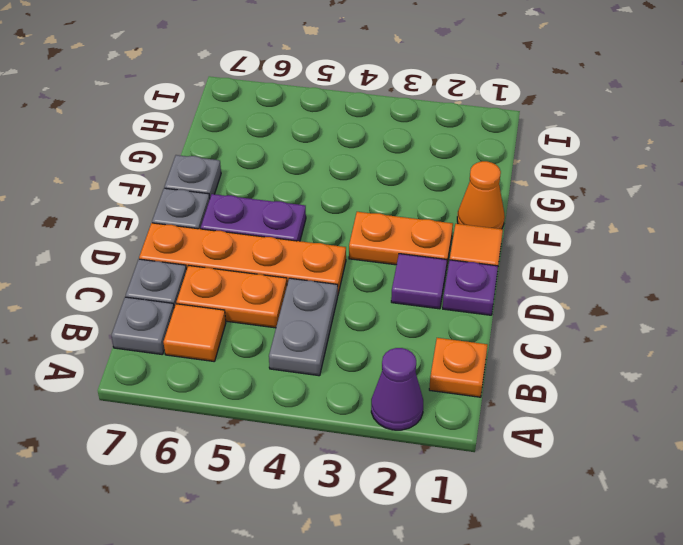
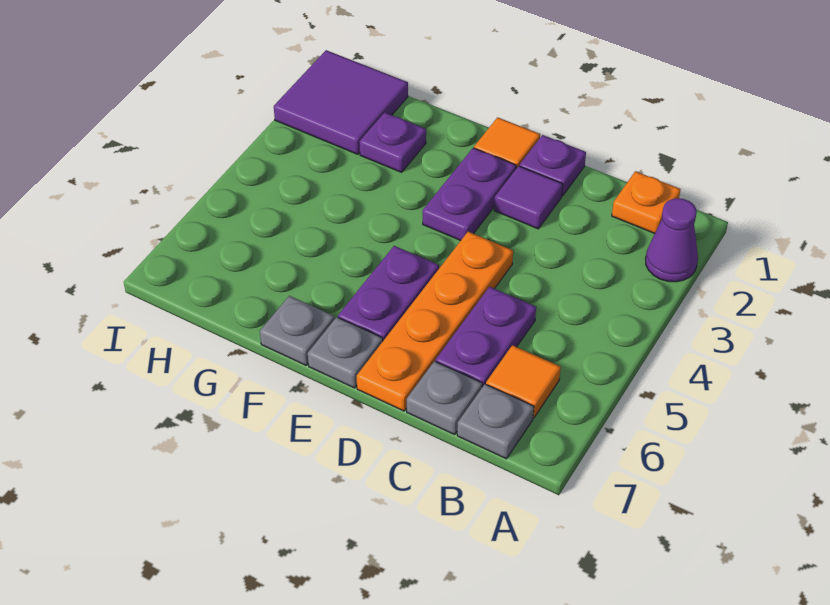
grey plate B4:C4 level 1 -> none
orange plate C5:C6 level 1 -> purple plate C5:C6 level 1
orange plate E2:E3 level 1 -> purple plate E2:E3 level 1
orange cone F1 level 1 -> none
none -> purple plate G2 level 1
none -> purple tile H1:I2 level 1

